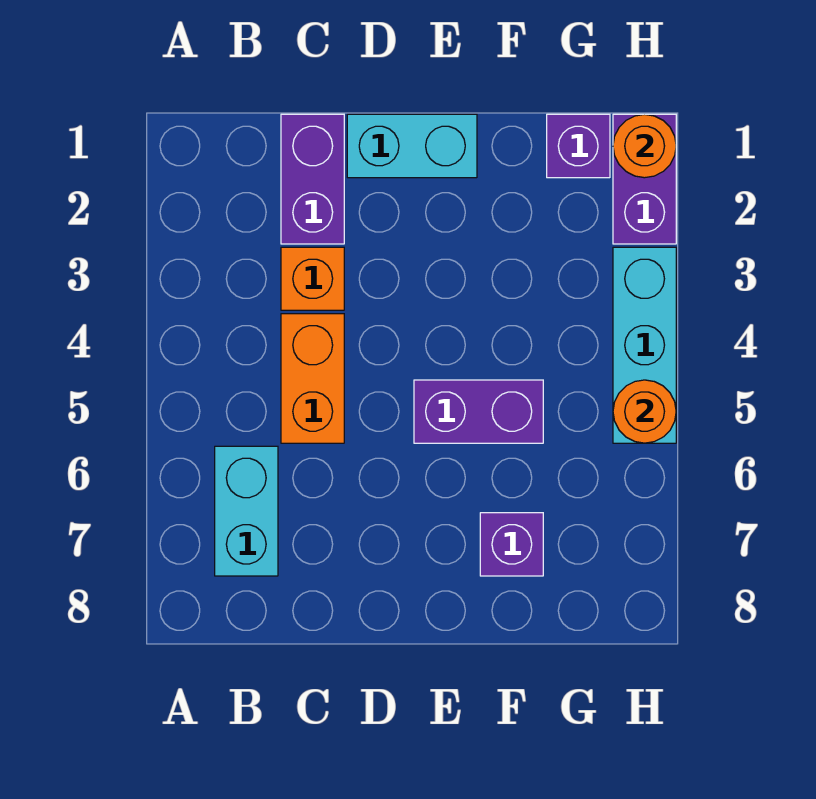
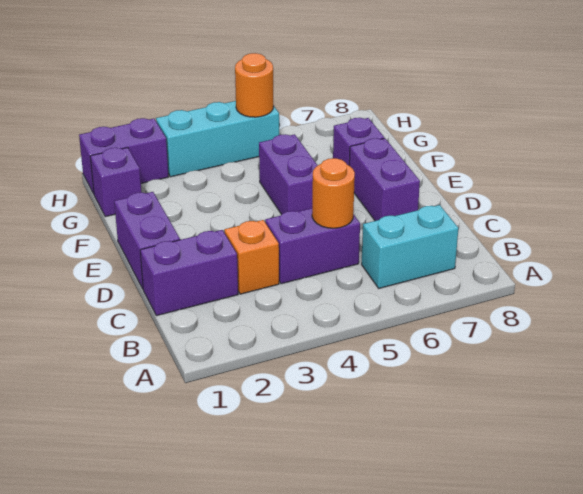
orange brick C4:C5 level 1 -> purple brick C4:C5 level 1
cyan brick D1:E1 level 1 -> purple brick D1:E1 level 1
none -> purple brick D7:E7 level 1
orange round brick H1 level 2 -> orange round brick C5 level 2

